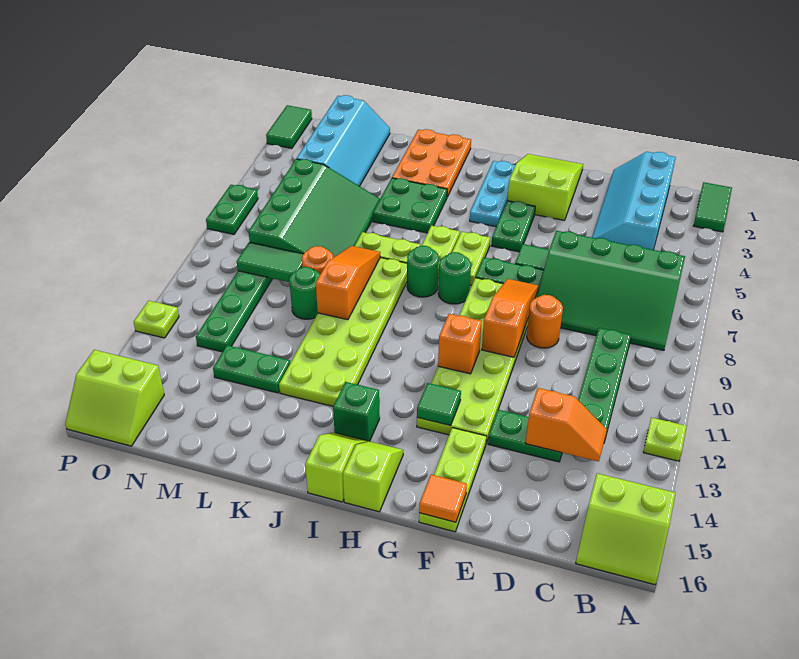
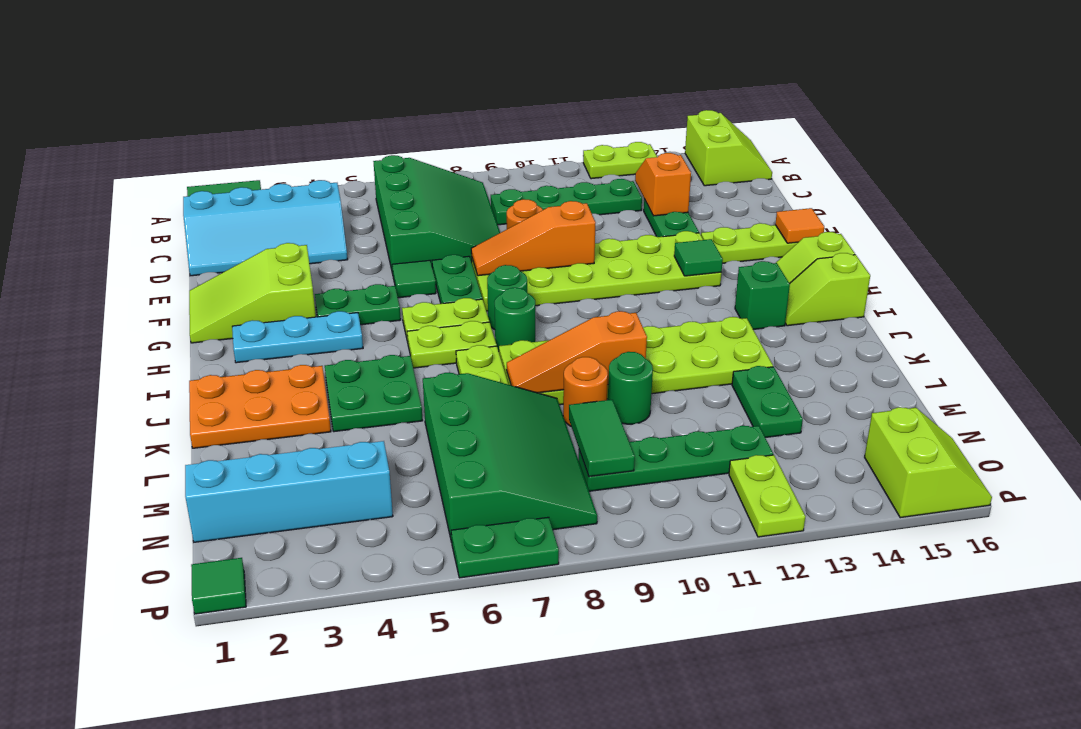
lime plate A12 level 1 -> lime plate A12:A13 level 1
orange brick G11 level 2 -> none
green slope L5:N8 level 1 top N -> green slope L6:O8 level 1 top 6
green tile P1:P2 level 1 -> green tile P1 level 1
lime plate P12 level 1 -> lime plate O12:P12 level 1

